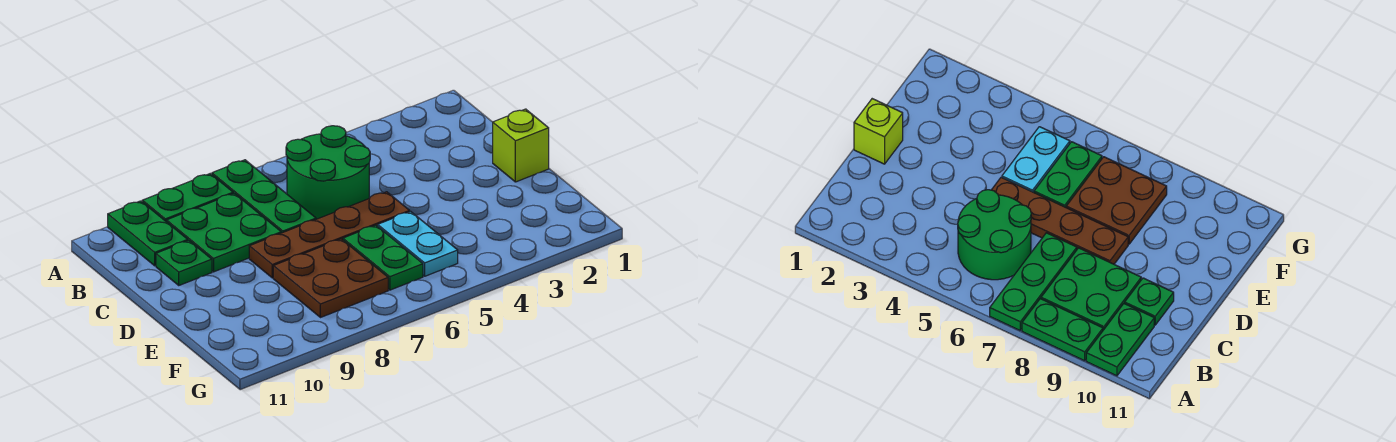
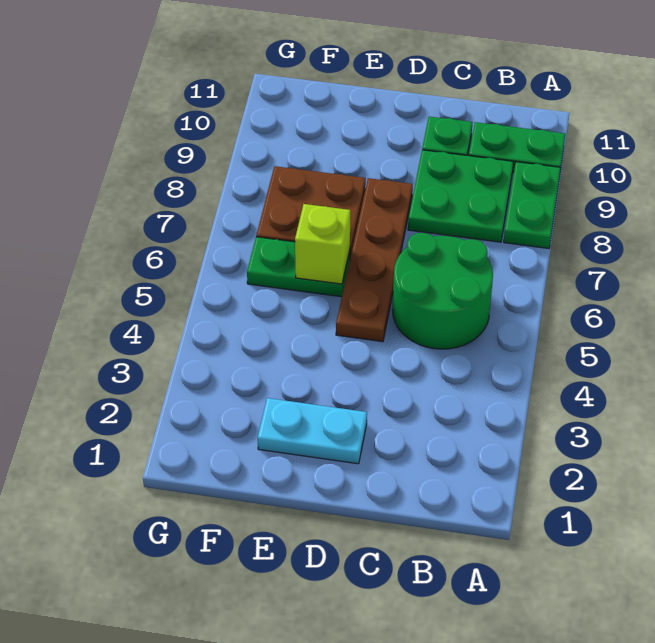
green plate A7:C7 level 1 -> none
lime brick D1 level 1 -> lime brick E6 level 2
cyan plate E5:F5 level 1 -> cyan plate D2:E2 level 1

